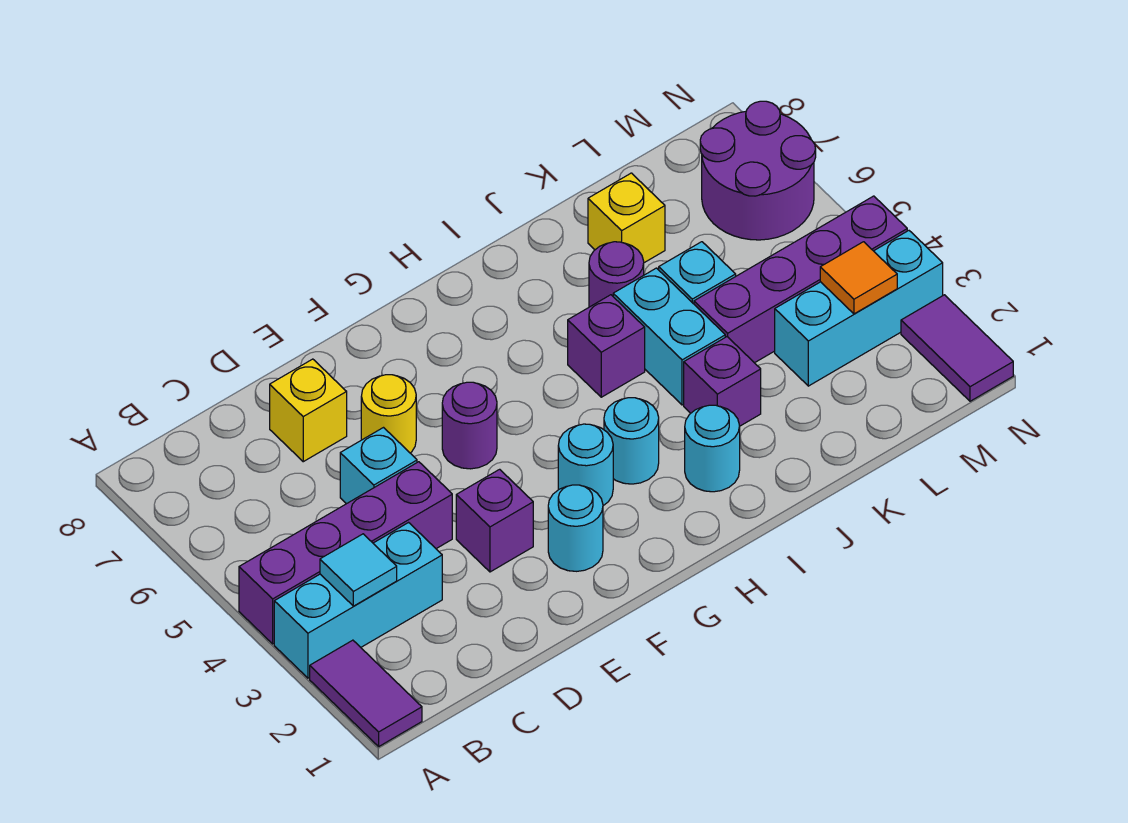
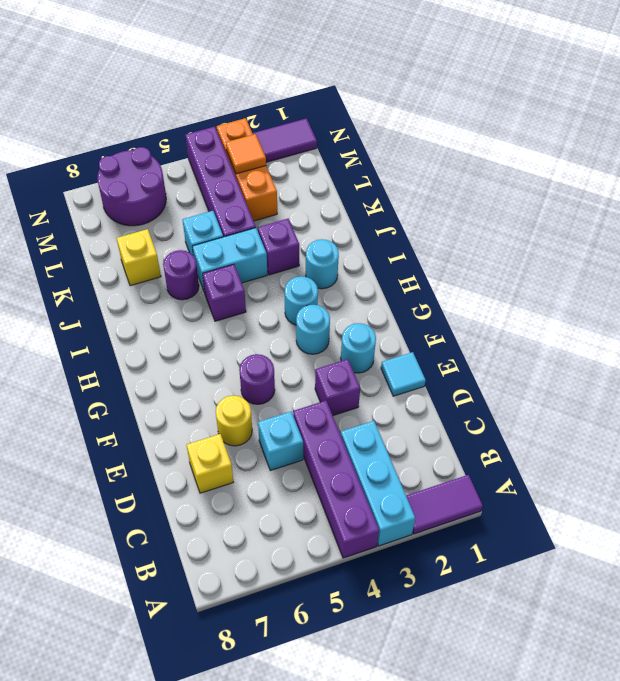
cyan tile B3 level 2 -> cyan tile E1 level 1
cyan brick L3:N3 level 1 -> orange brick L3:N3 level 1

